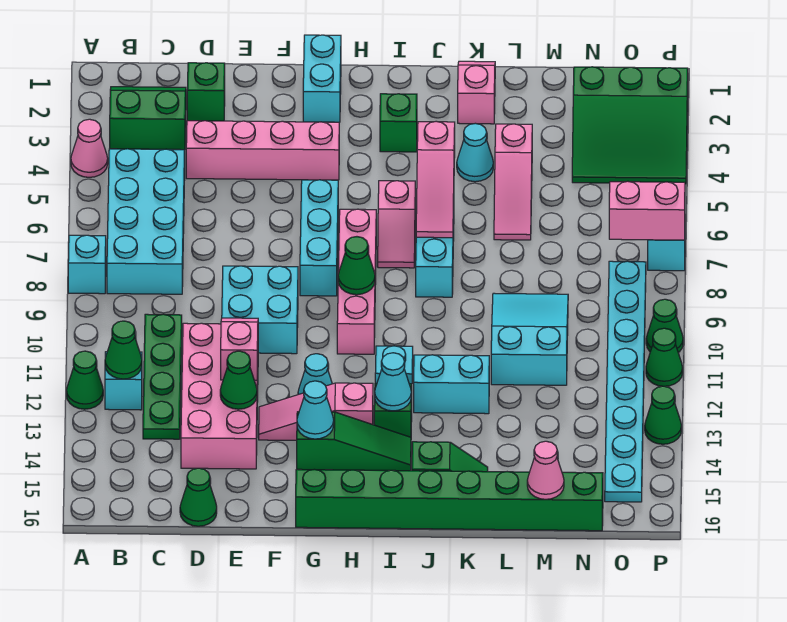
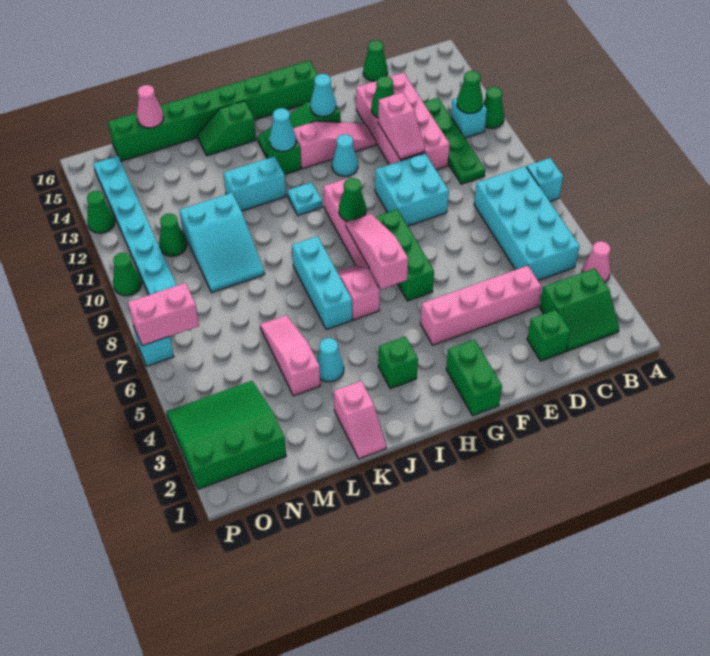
cyan brick G1:G2 level 1 -> green brick G1:G2 level 1
cyan brick G6:G8 level 1 -> green brick G6:G8 level 1
pink slope J5:J7 level 2 top 5 -> pink slope H6:H8 level 2 top 6
green cone P11 level 1 -> green cone N11 level 1

